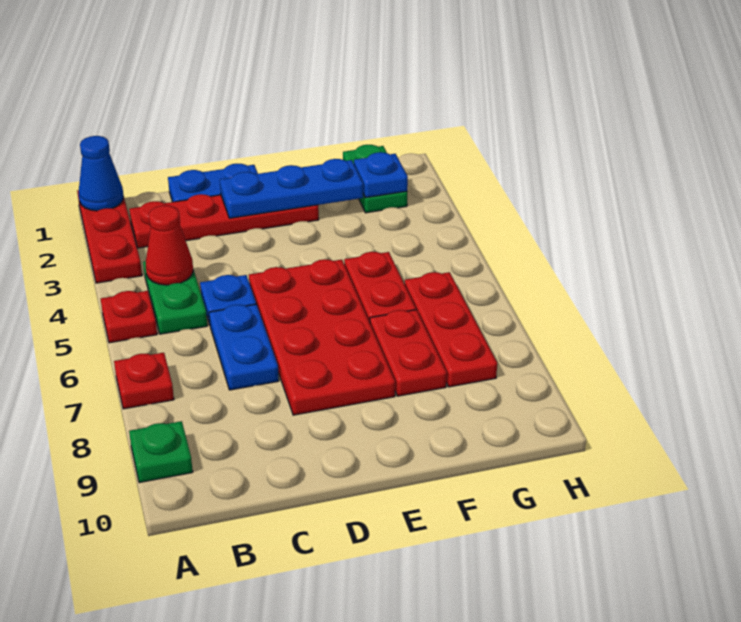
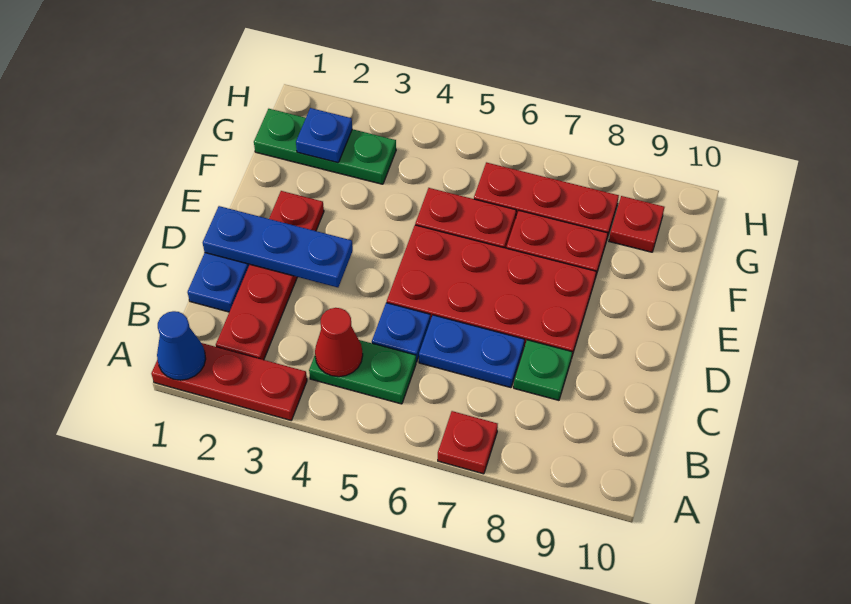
red plate A5 level 1 -> red plate G9 level 1
green plate A9 level 1 -> green plate C8 level 1
blue plate D2:F2 level 2 -> blue plate D1:D3 level 2
green plate G1:G2 level 1 -> green plate G1:G3 level 1

